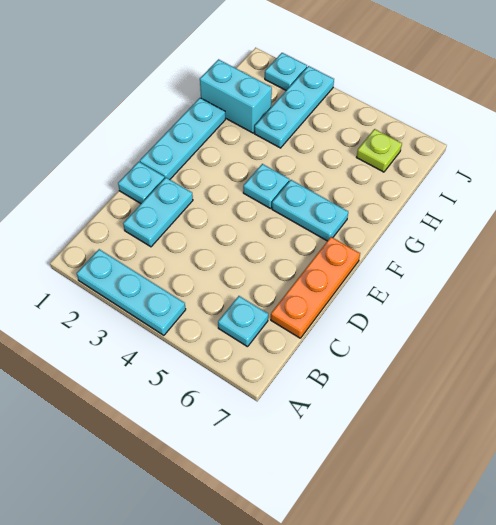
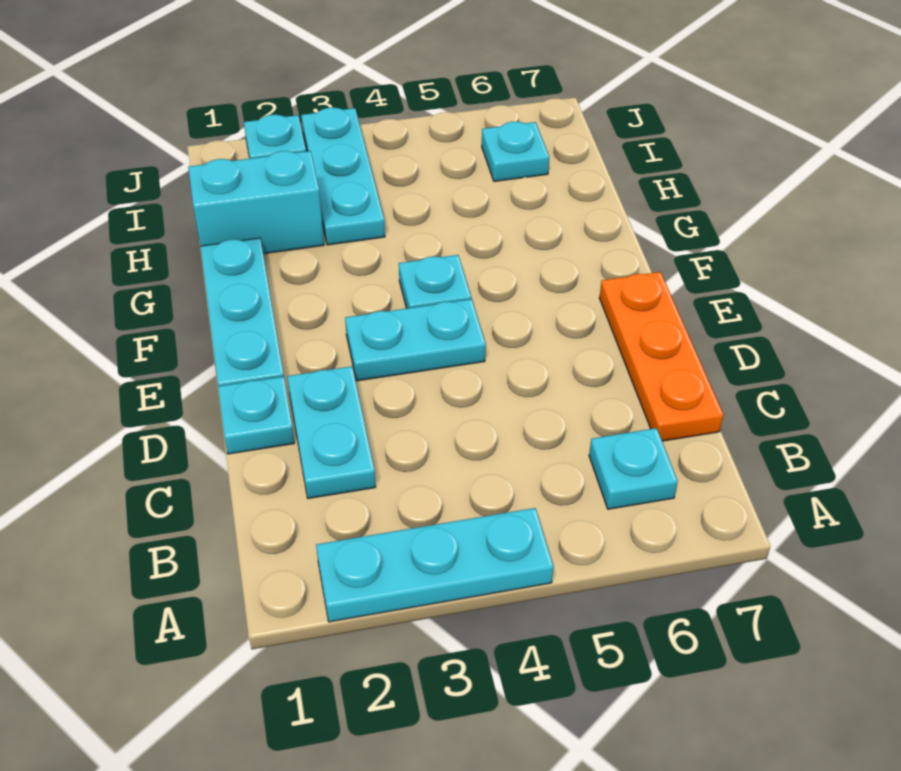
cyan plate F5:F6 level 1 -> cyan plate E3:E4 level 1
lime plate I6 level 1 -> cyan plate I6 level 1

